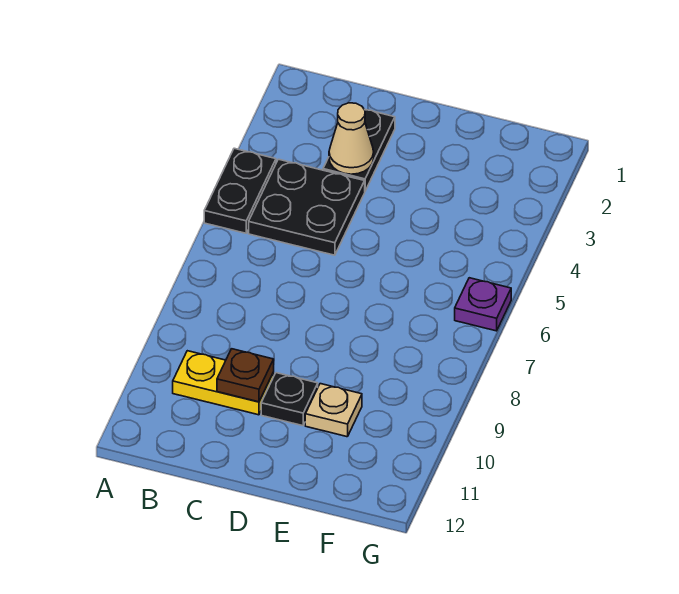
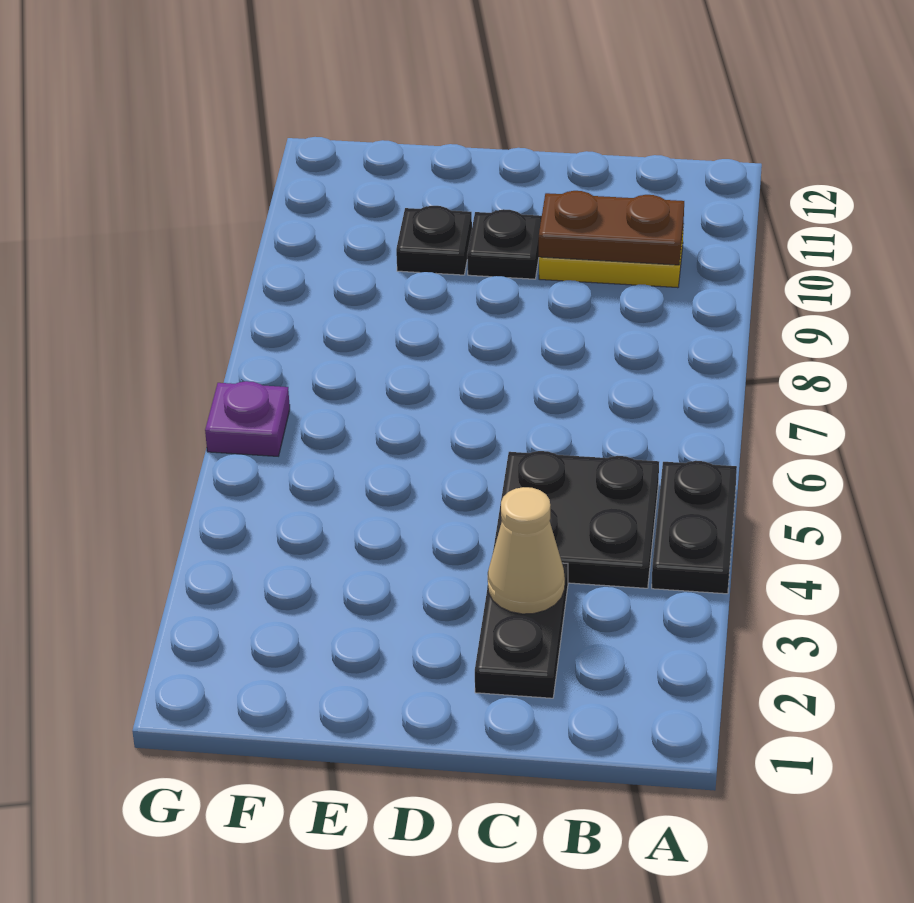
brown plate C10 level 2 -> brown plate B10:C10 level 2
tan plate E10 level 1 -> black plate E10 level 1

